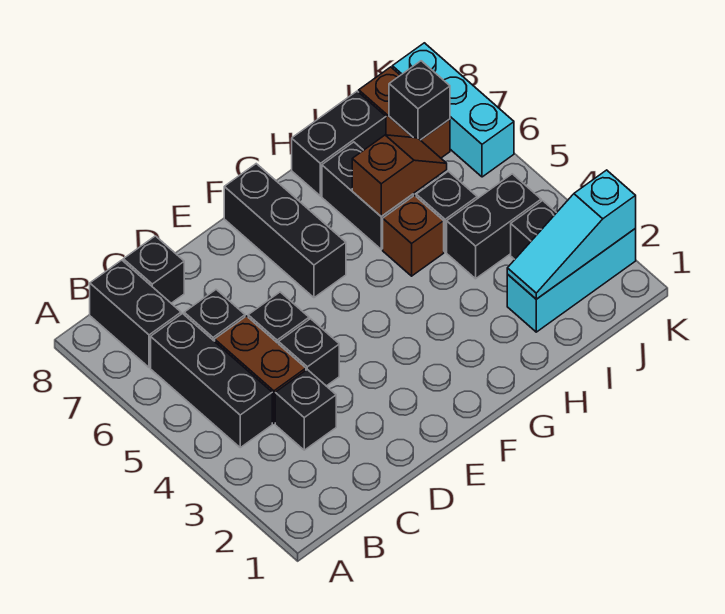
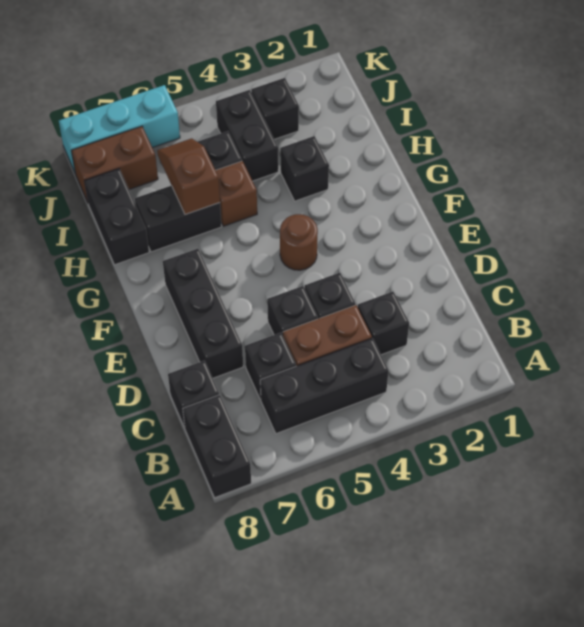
black brick B7:B8 level 1 -> black brick A8:B8 level 1
none -> brown round brick F4 level 1
black brick F6:F8 level 1 -> black brick D7:F7 level 1
cyan brick I2:K2 level 1 -> none
cyan slope I2:K2 level 2 top K -> none
black brick J7 level 2 -> black brick H3 level 1

